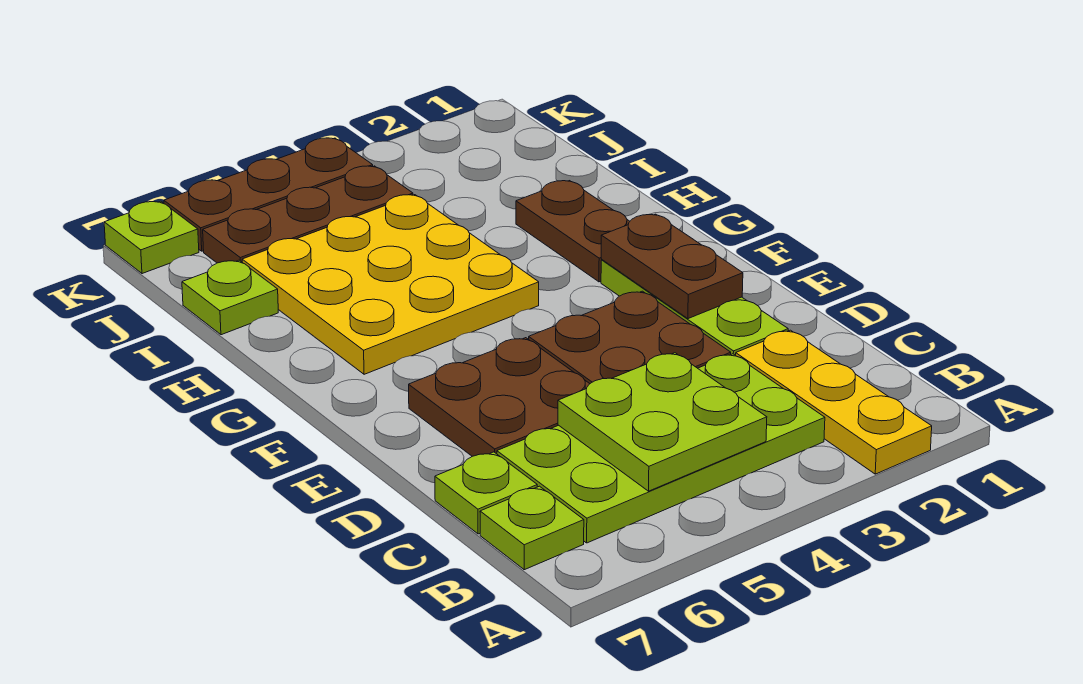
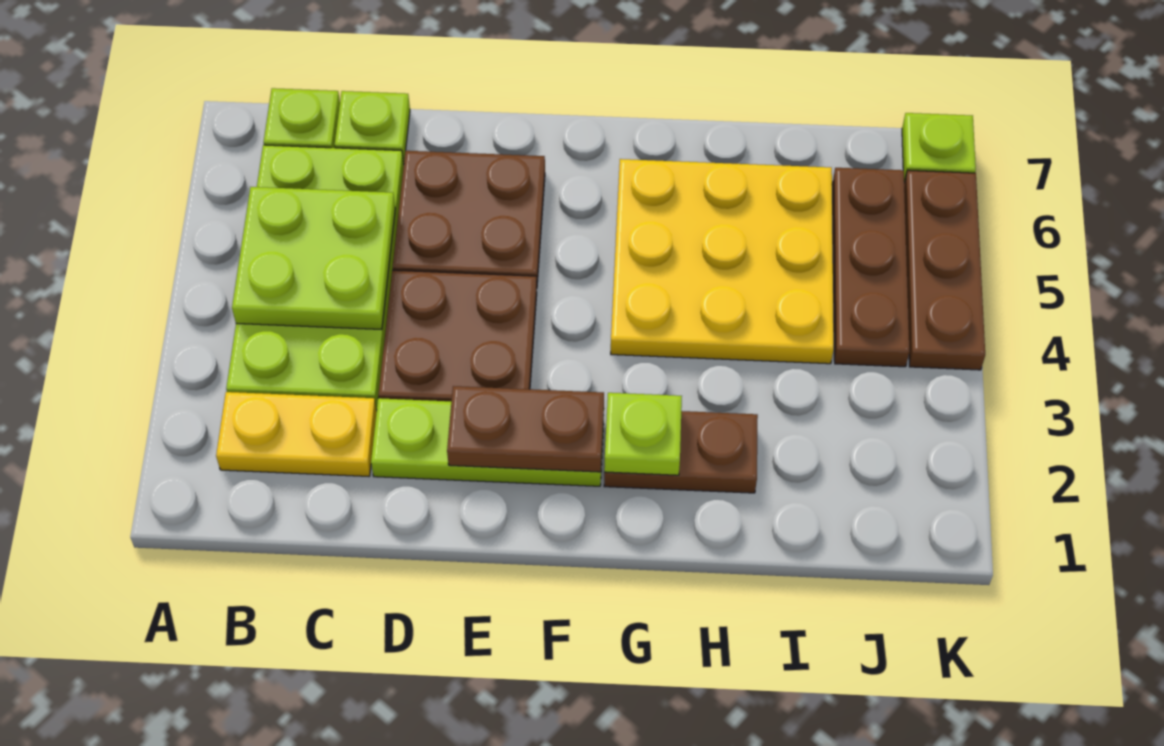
yellow plate A2:C2 level 1 -> yellow plate B2:C2 level 1
lime plate I7 level 1 -> lime plate G2 level 2

